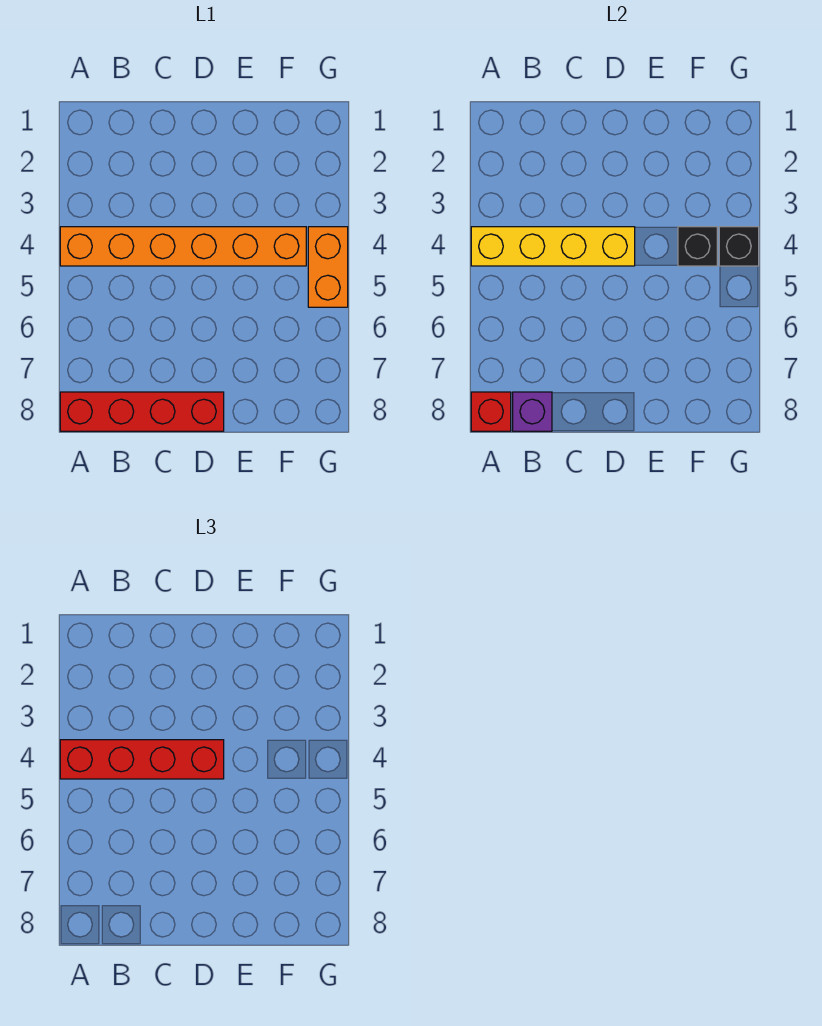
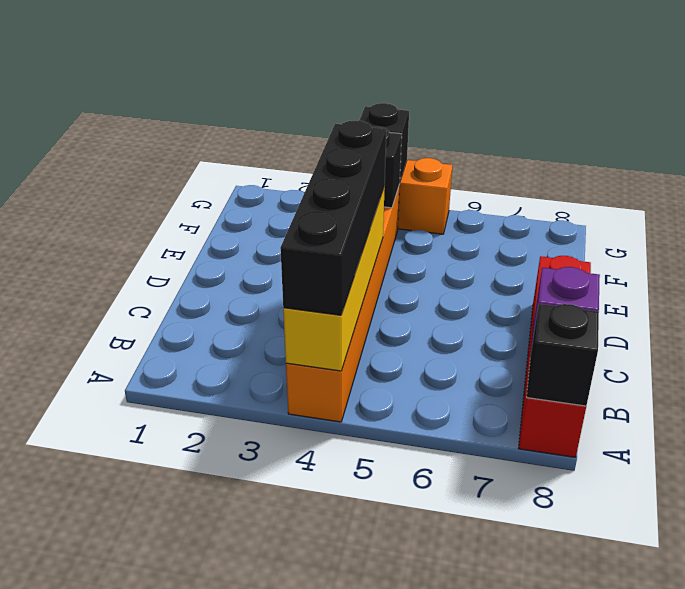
red brick A4:D4 level 3 -> black brick A4:D4 level 3
red brick A8 level 2 -> black brick A8 level 2

